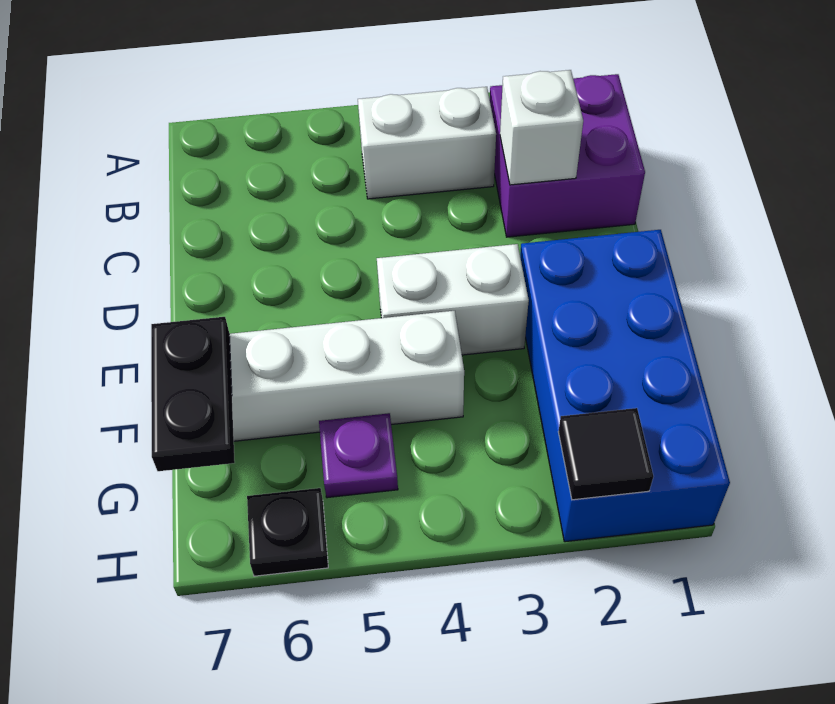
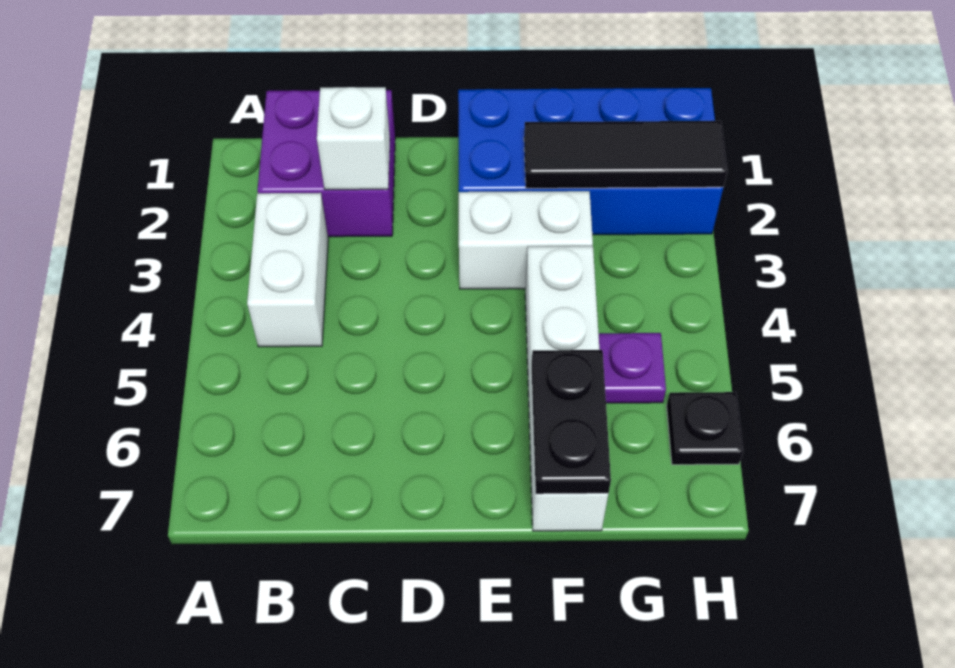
white brick E3:E4 level 1 -> white brick E3:F3 level 1
black plate F7:G7 level 2 -> black plate F6:F7 level 2
black tile H2 level 2 -> black tile F2:H2 level 2

